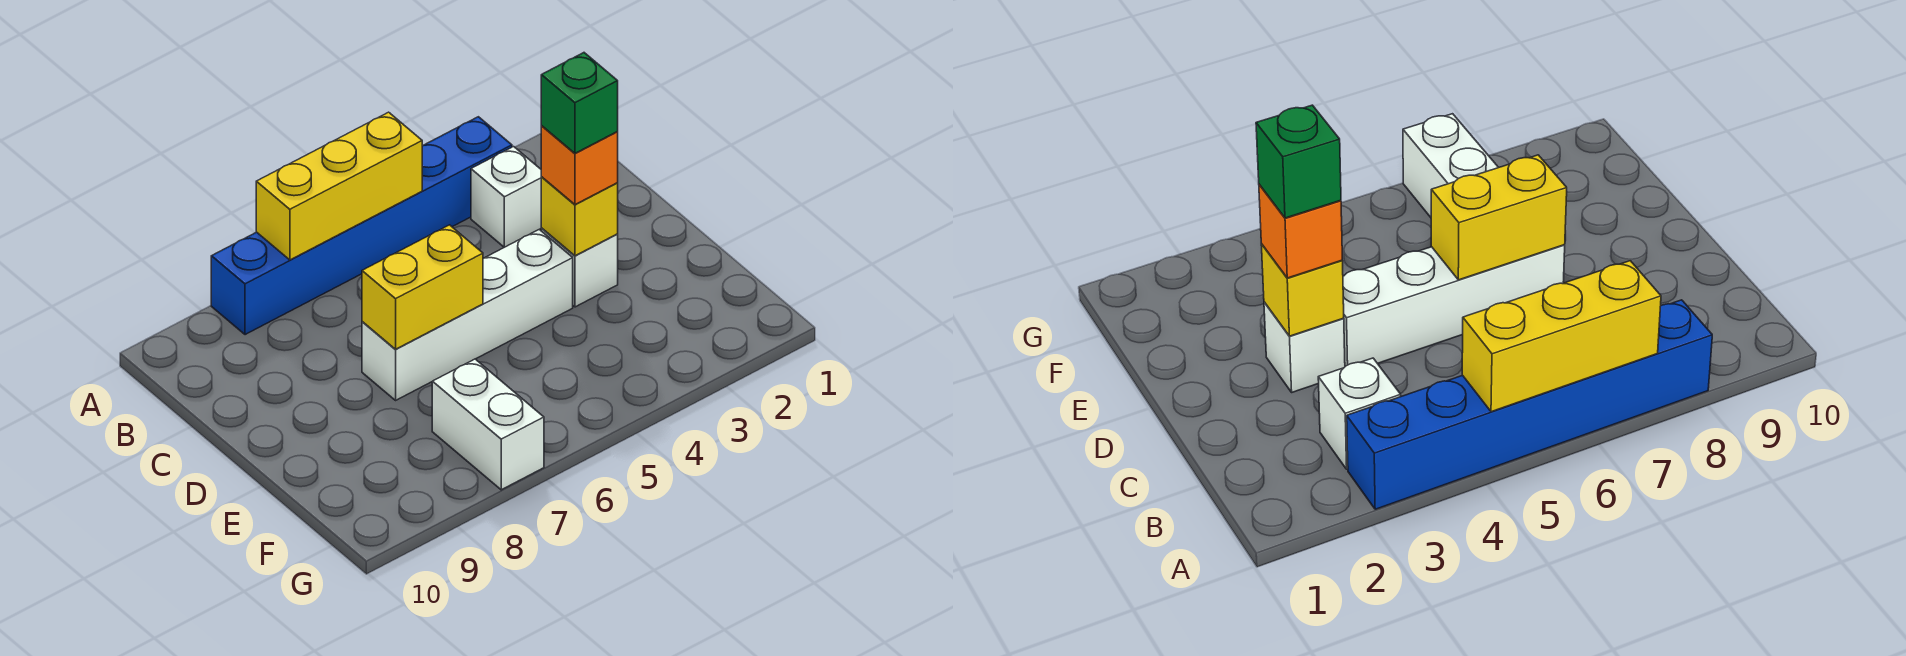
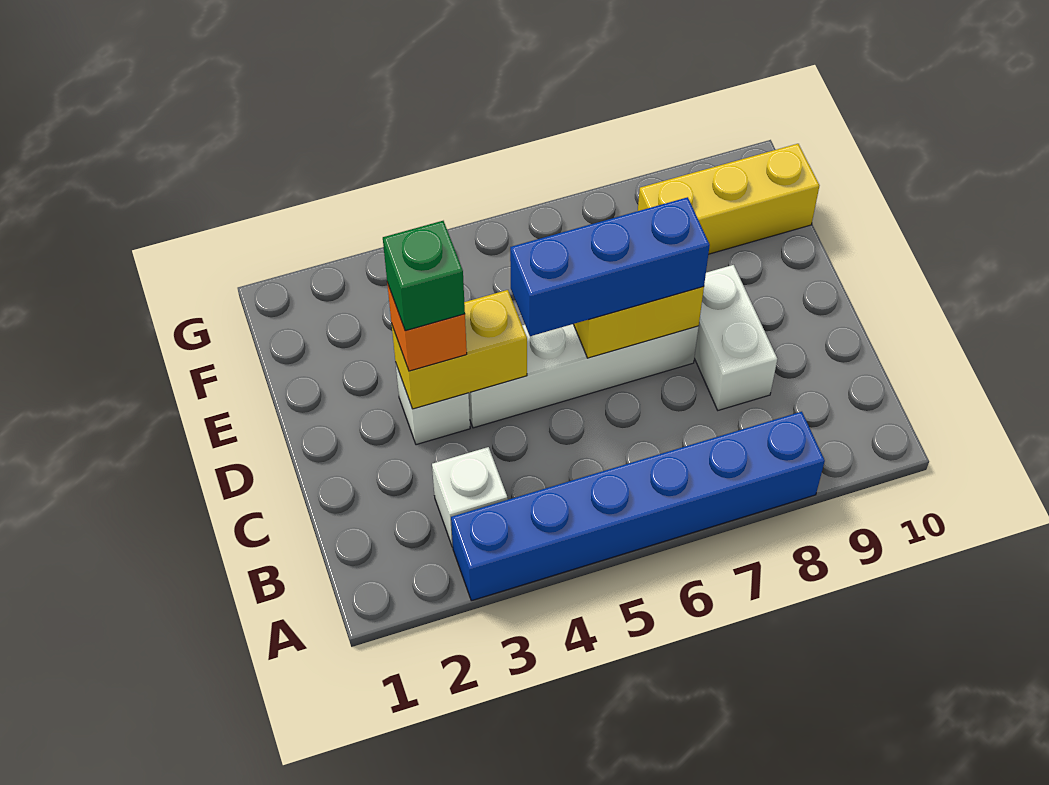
yellow brick A5:A7 level 2 -> yellow brick F8:F10 level 1
yellow brick D3 level 2 -> yellow brick D3:D4 level 2
none -> blue brick D5:D7 level 3
white brick F7:G7 level 1 -> white brick C8:D8 level 1

